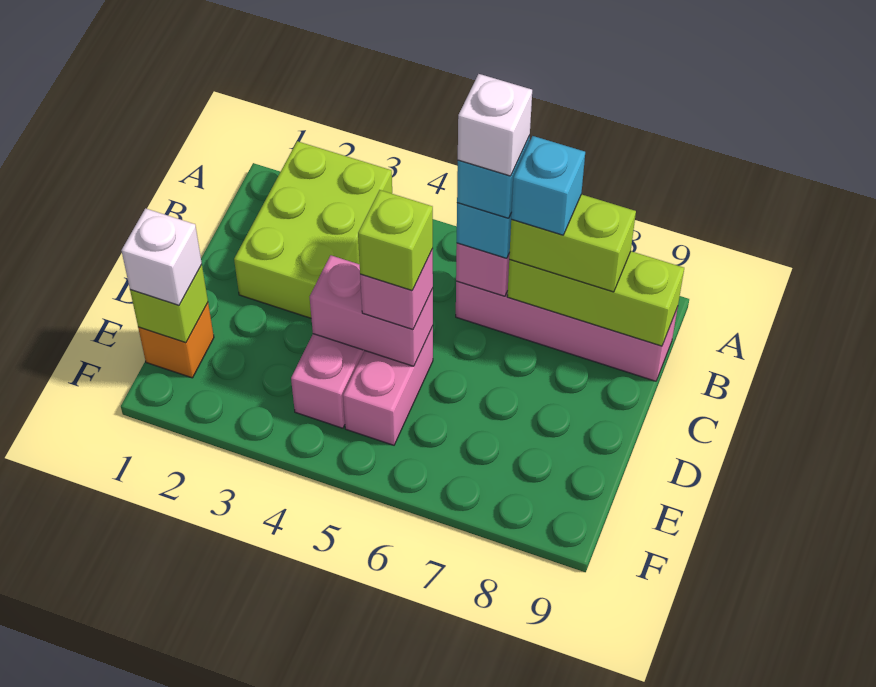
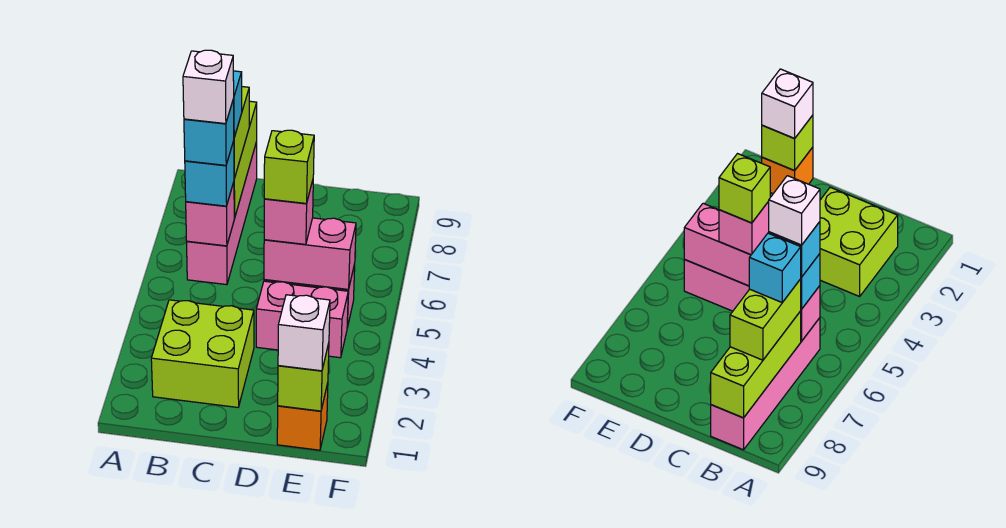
lime brick A2:C3 level 1 -> lime brick B2:C3 level 1
pink brick D4:D5 level 2 -> pink brick D5:E5 level 2

